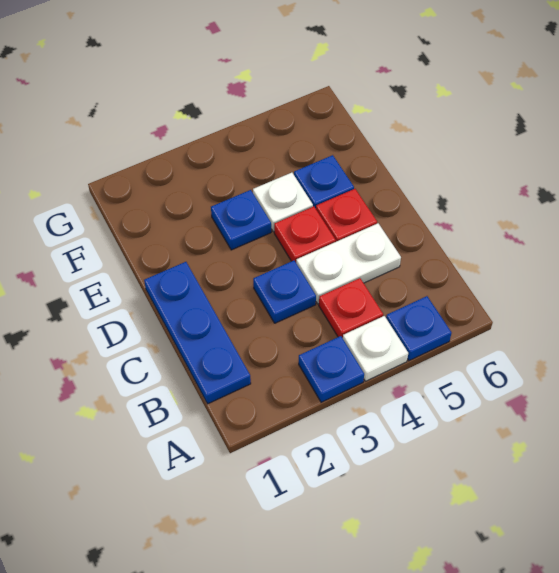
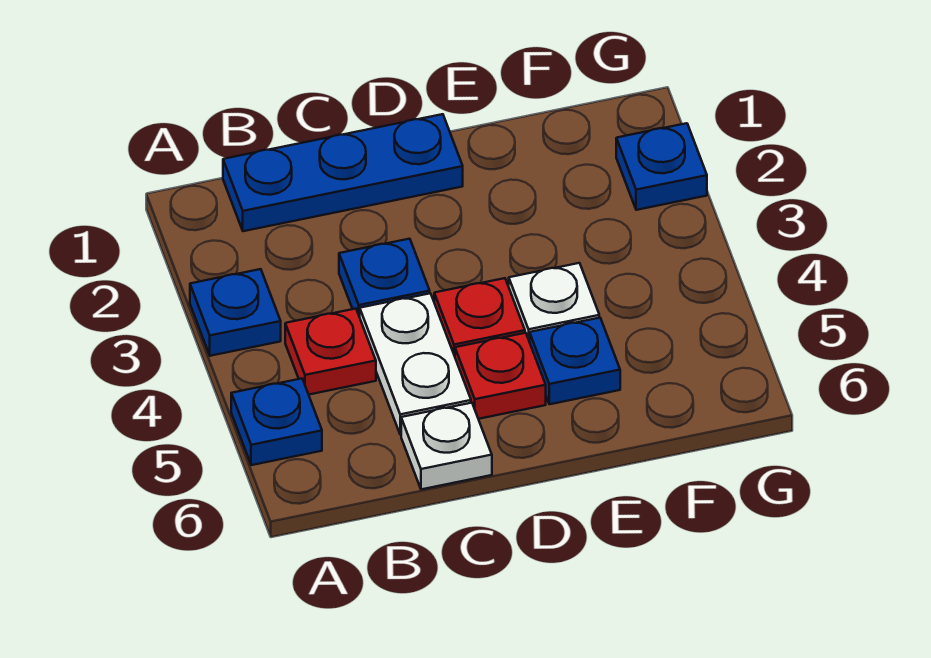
white plate A4 level 1 -> white plate C6 level 1
blue plate E3 level 1 -> blue plate G2 level 1

